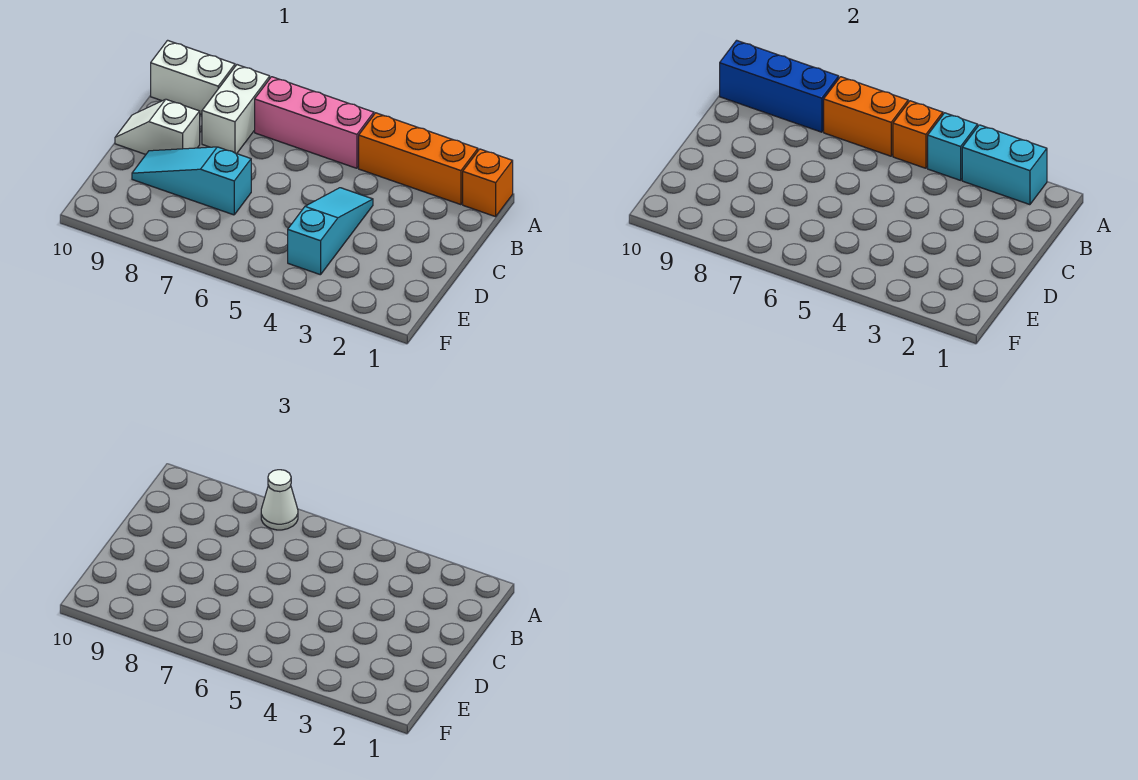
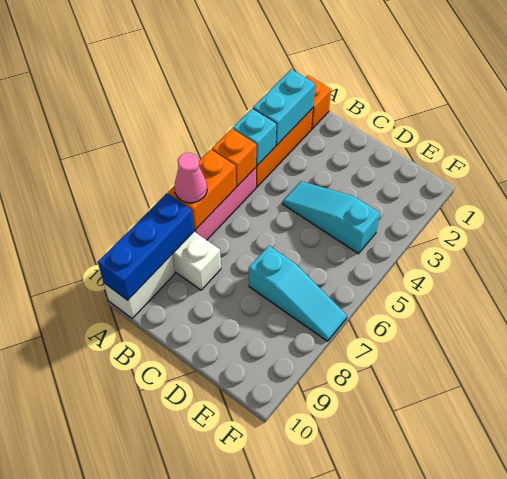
white cone A7 level 3 -> pink cone A7 level 3
white slope C9:C10 level 1 top 9 -> none
cyan slope D7:D9 level 1 top 7 -> cyan slope D7:F7 level 1 top D

